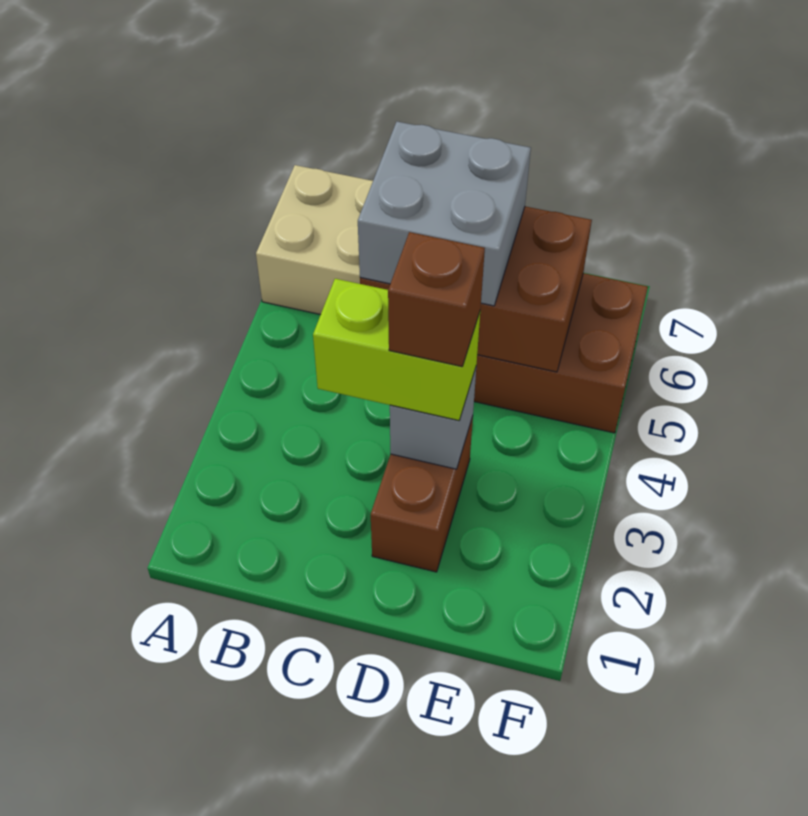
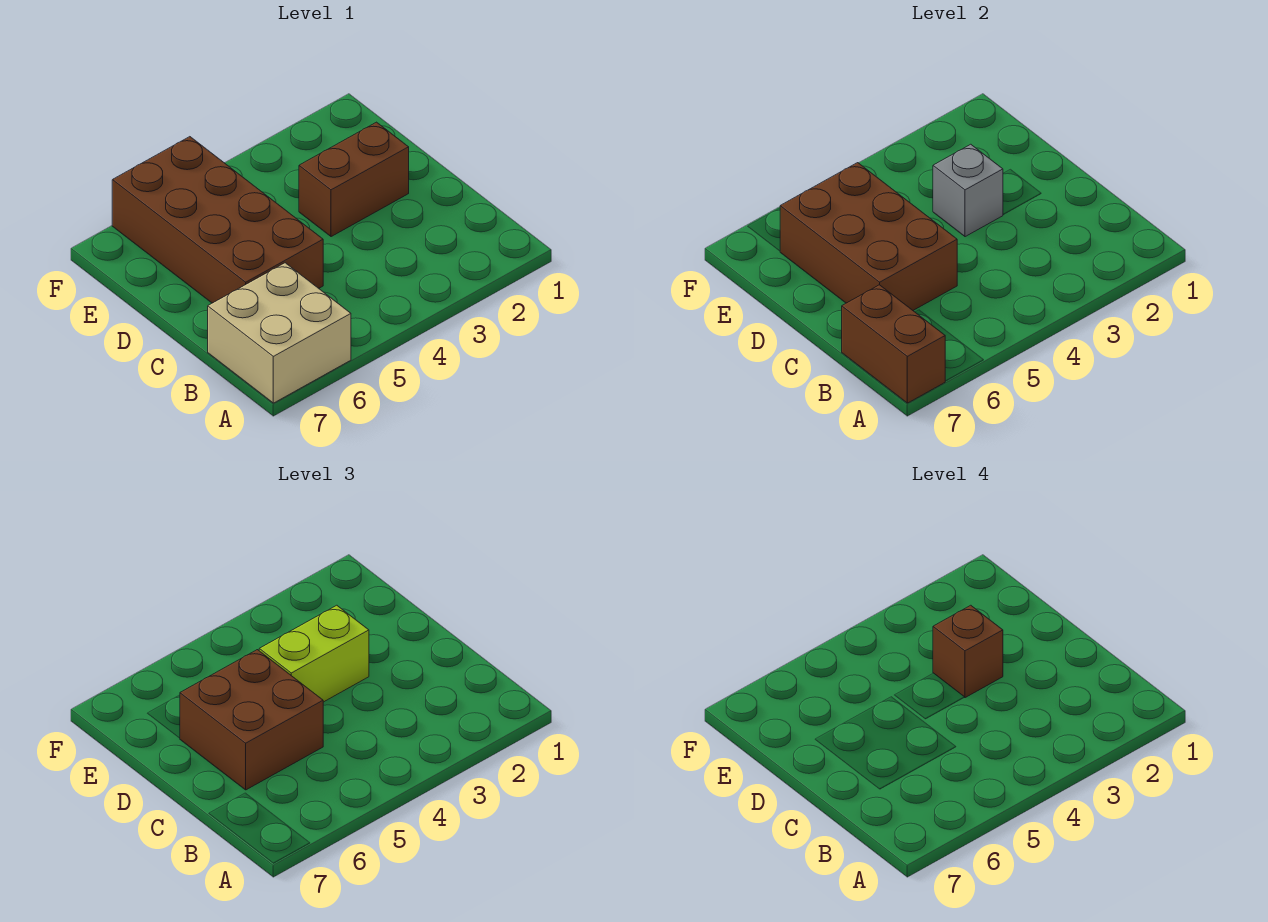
none -> brown brick A7:B7 level 2
lime brick C3:D3 level 3 -> lime brick D3:D4 level 3
grey brick C5:D6 level 3 -> brown brick C5:D6 level 3

